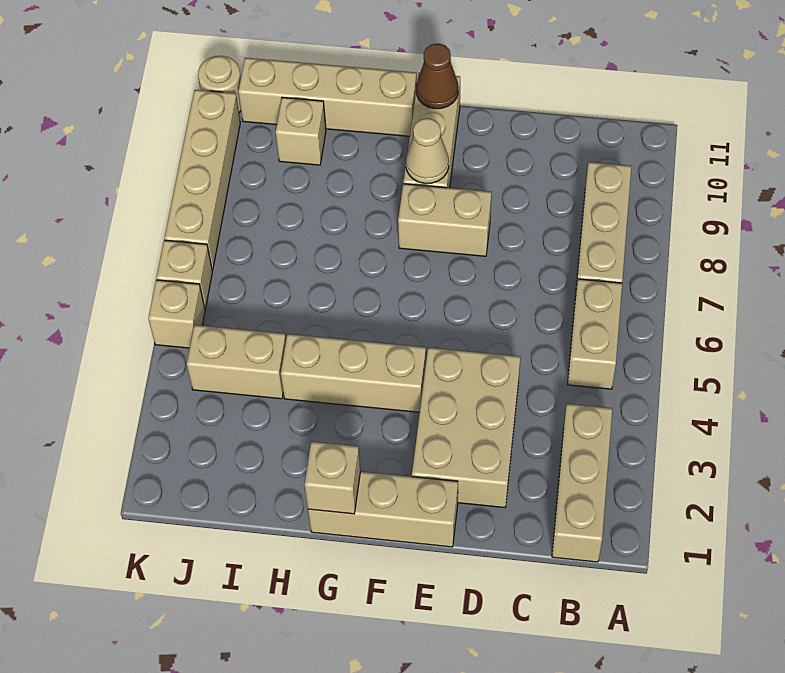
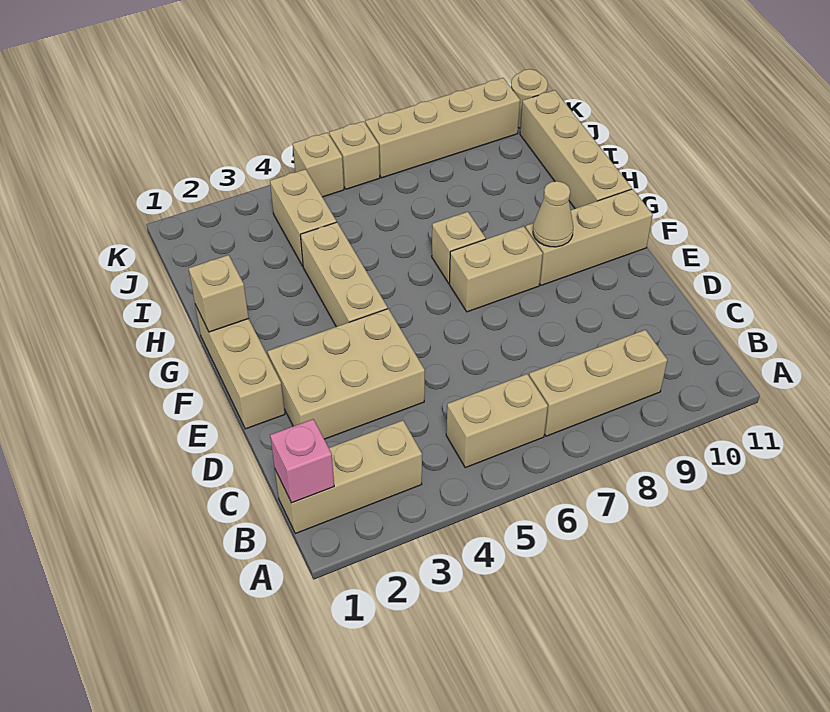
none -> pink brick B1 level 2
tan brick E8:F8 level 1 -> tan brick F7:F8 level 1
brown cone F11 level 2 -> none
tan brick I10 level 1 -> tan brick G7 level 1

